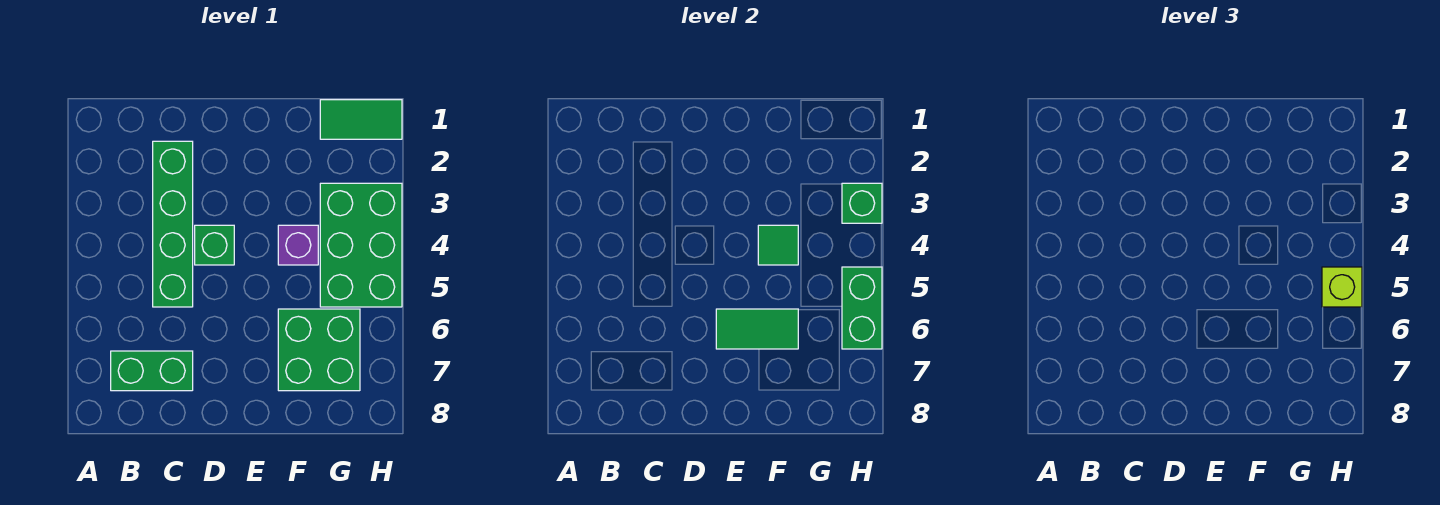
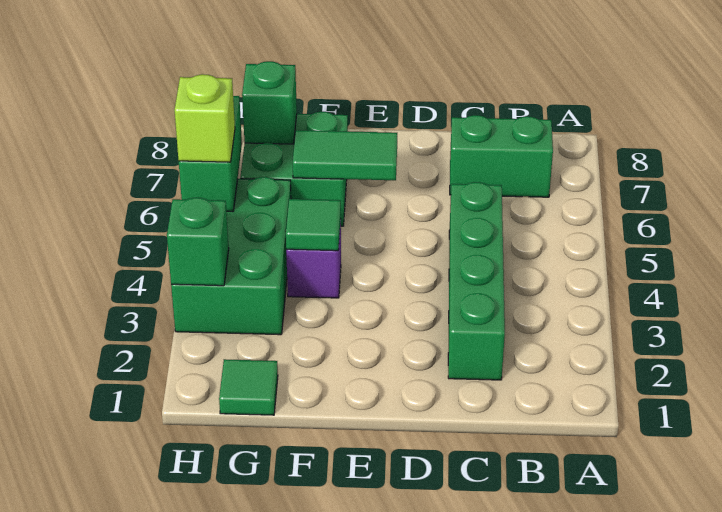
green brick D4 level 1 -> green brick G7 level 2
green tile G1:H1 level 1 -> green tile G1 level 1

